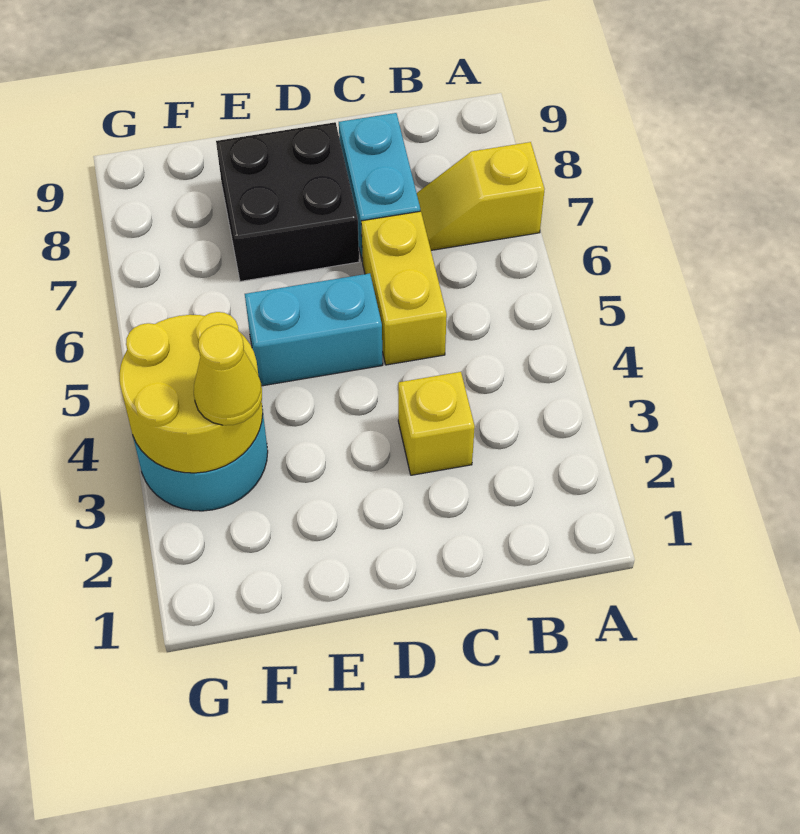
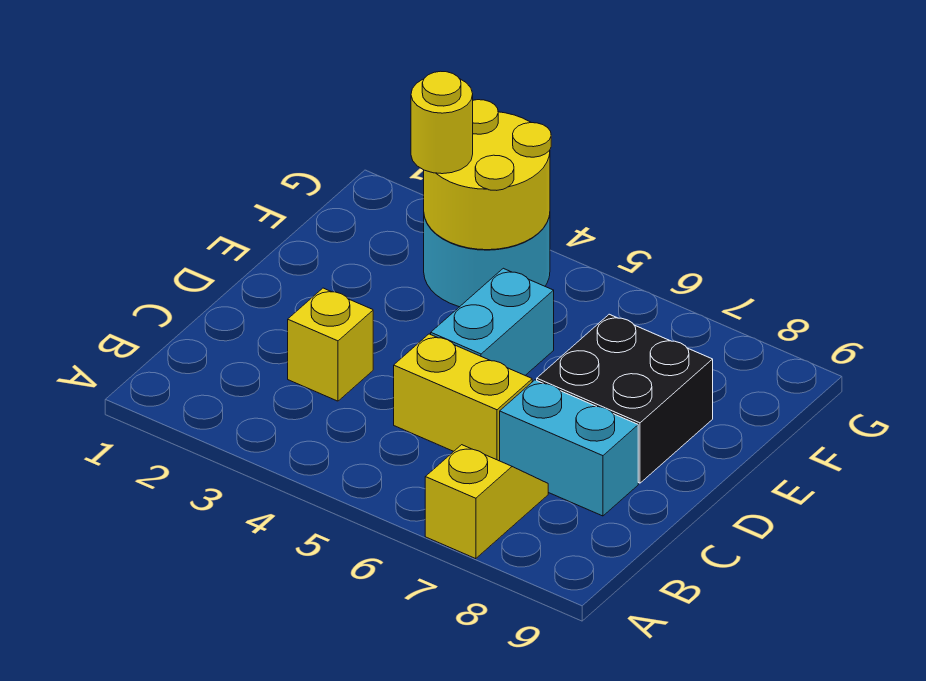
yellow cone F3 level 3 -> yellow round brick F3 level 3

